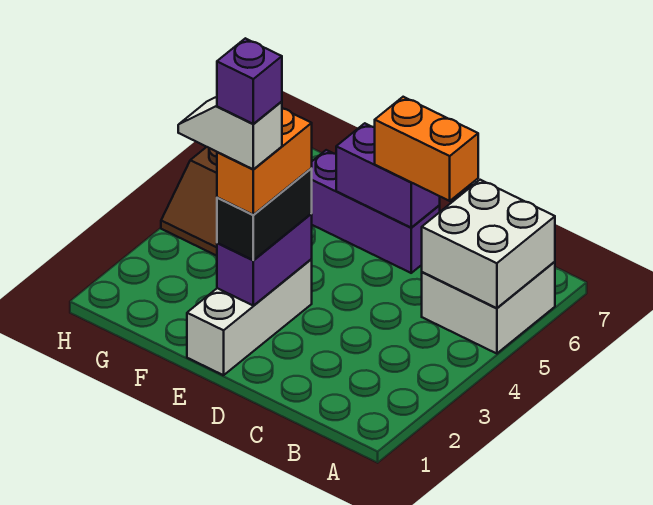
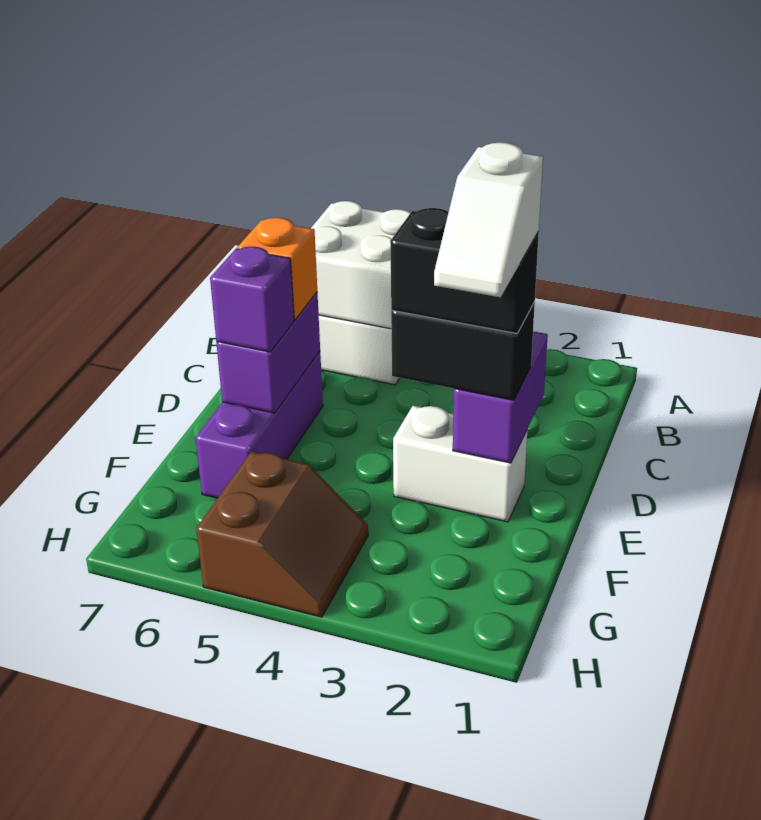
orange brick C6:D6 level 3 -> orange brick D6 level 3
white brick E1:E3 level 1 -> white brick E2:E3 level 1
purple brick E2:E3 level 2 -> purple brick D2:E2 level 2
orange brick E2:E3 level 4 -> black brick E2:E3 level 4
purple brick E2 level 6 -> purple brick E6 level 3

